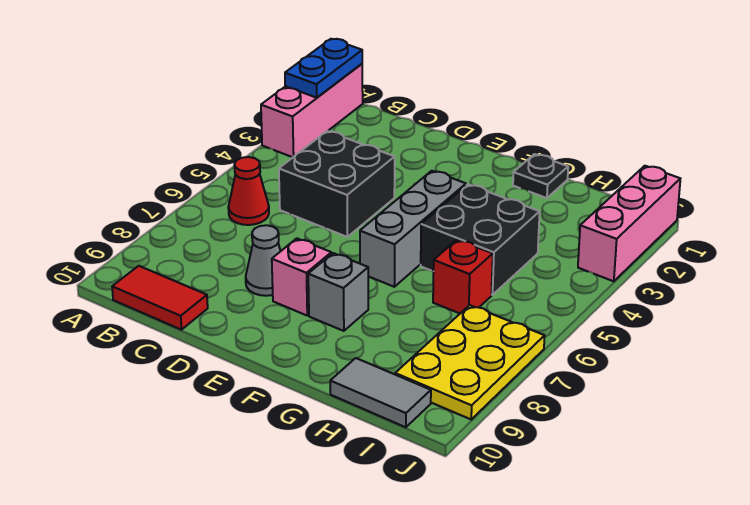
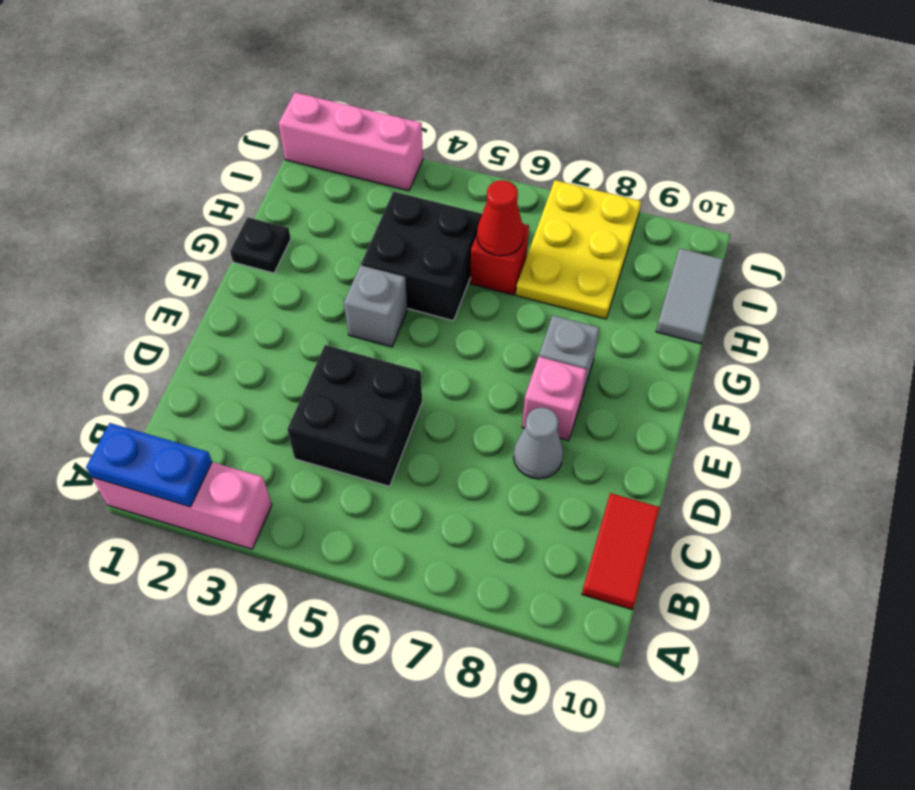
red cone B6 level 1 -> red cone H6 level 2
grey brick F4:F6 level 1 -> grey brick F4 level 1
yellow plate I7:J9 level 1 -> yellow plate H7:J8 level 1

